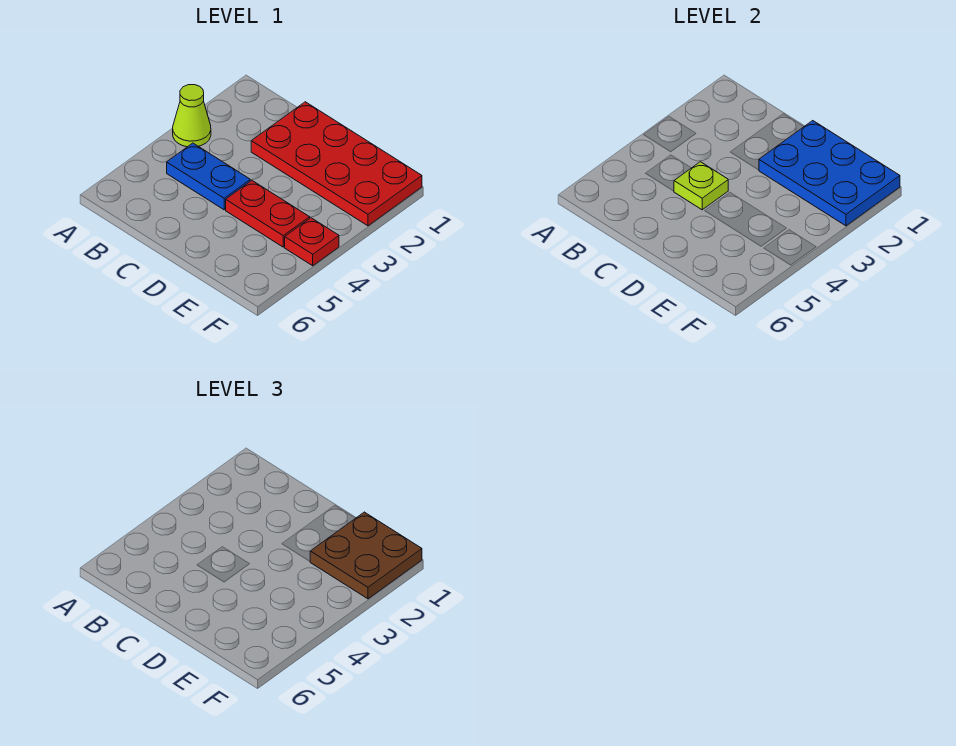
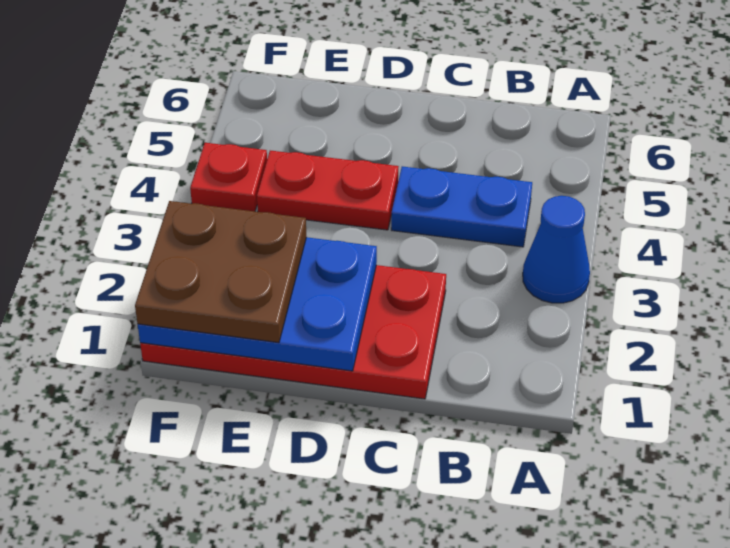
lime cone A3 level 1 -> blue cone A3 level 1
lime plate C4 level 2 -> none

